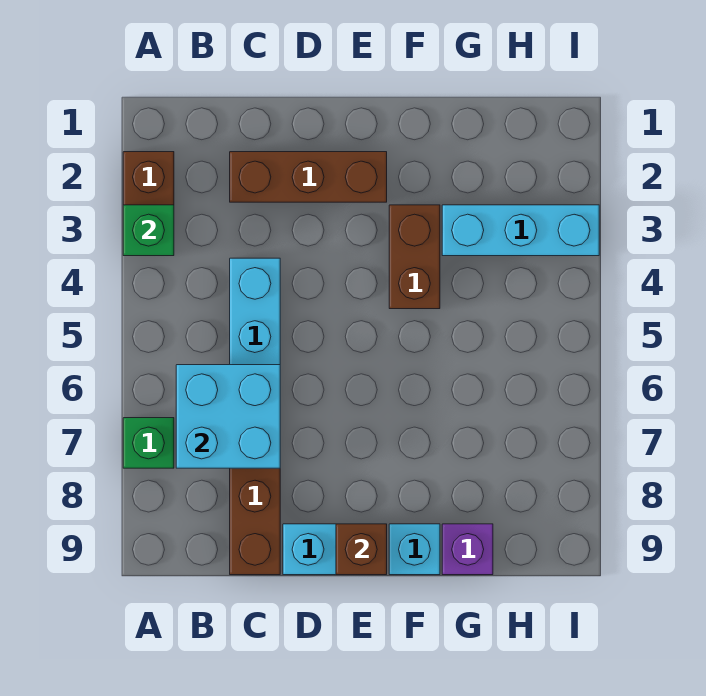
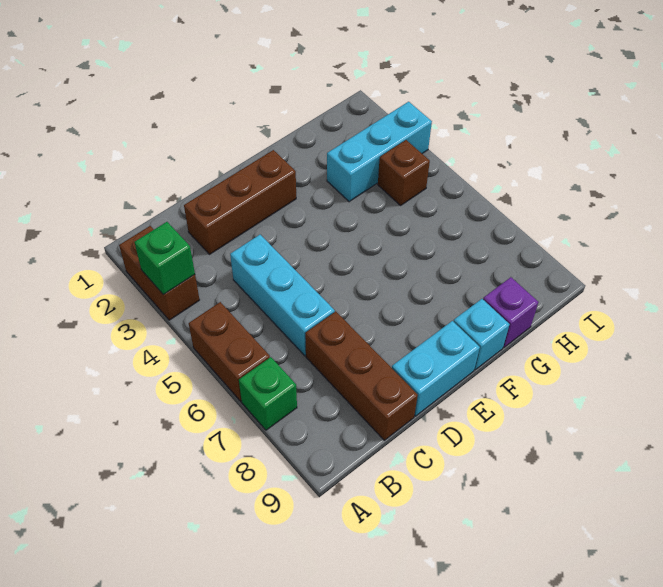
cyan brick B6:C7 level 2 -> none
brown brick E9 level 2 -> brown brick H4 level 1
brown brick F3:F4 level 1 -> brown brick A5:A6 level 1

